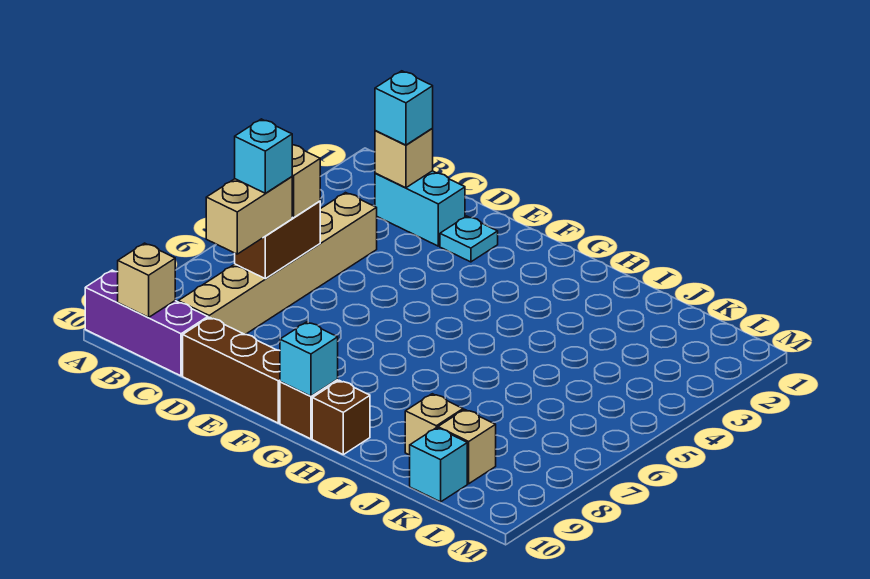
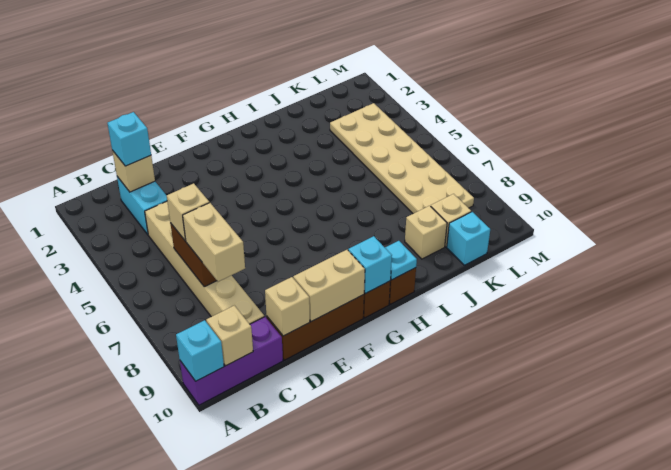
cyan brick C2:D2 level 1 -> cyan brick C2:C3 level 1
cyan brick C7 level 4 -> cyan brick A10 level 2
none -> tan brick D10 level 2
cyan plate E2 level 1 -> cyan plate H10 level 2
none -> tan brick E10:F10 level 2
none -> tan plate K3:L8 level 1

